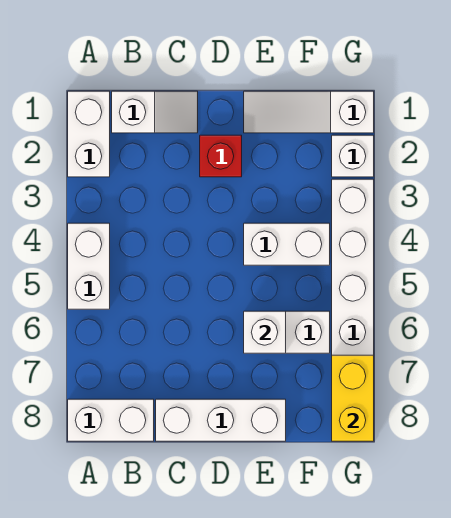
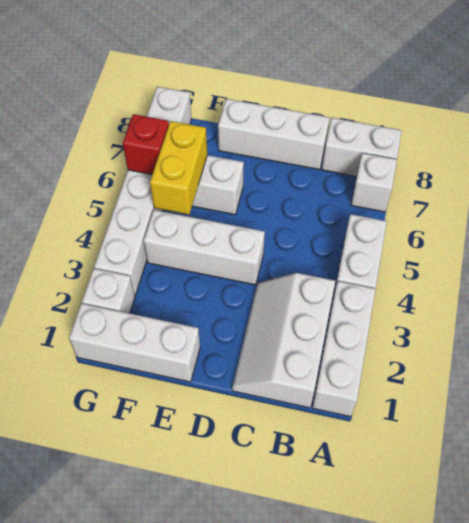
white brick A1:A2 level 1 -> white brick A1:A3 level 1
white slope B1:C1 level 1 top B -> white slope B1:C3 level 1 top B
red brick D2 level 1 -> red brick G6 level 2
white slope E1:G1 level 1 top G -> white brick E1:G1 level 1
white brick E4:F4 level 1 -> white brick D4:F4 level 1
white brick E6 level 2 -> white brick A7 level 1
yellow brick G7:G8 level 2 -> yellow brick F5:F6 level 2

